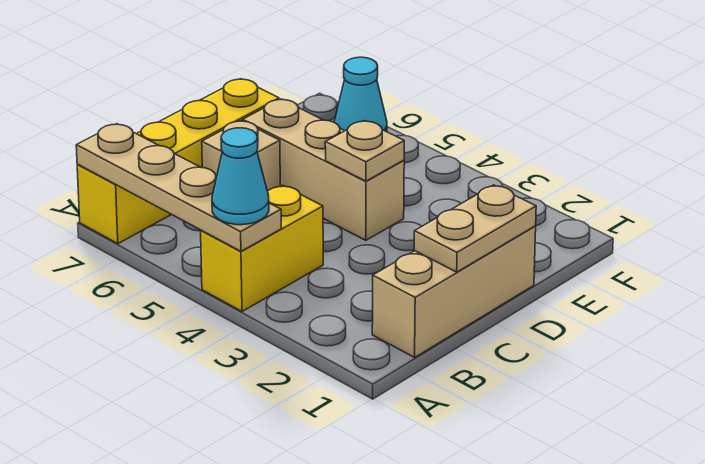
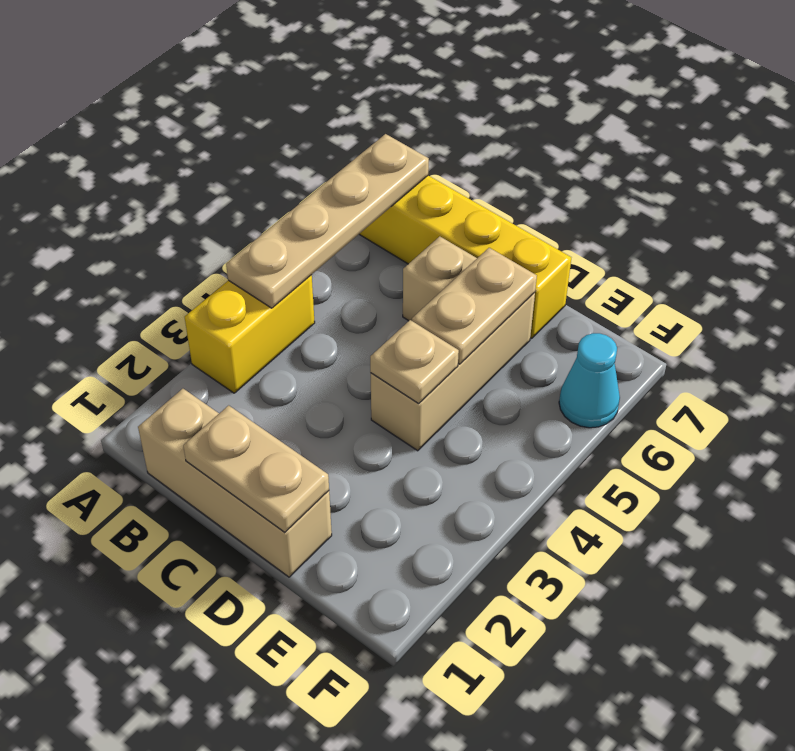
yellow brick A4:B4 level 1 -> yellow brick A3:A4 level 1
cyan cone A4 level 3 -> none
none -> tan plate D5:D6 level 2

